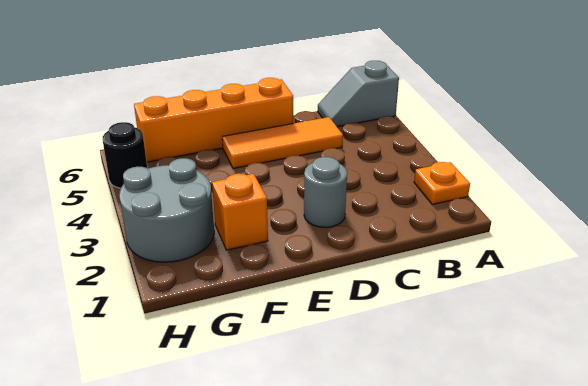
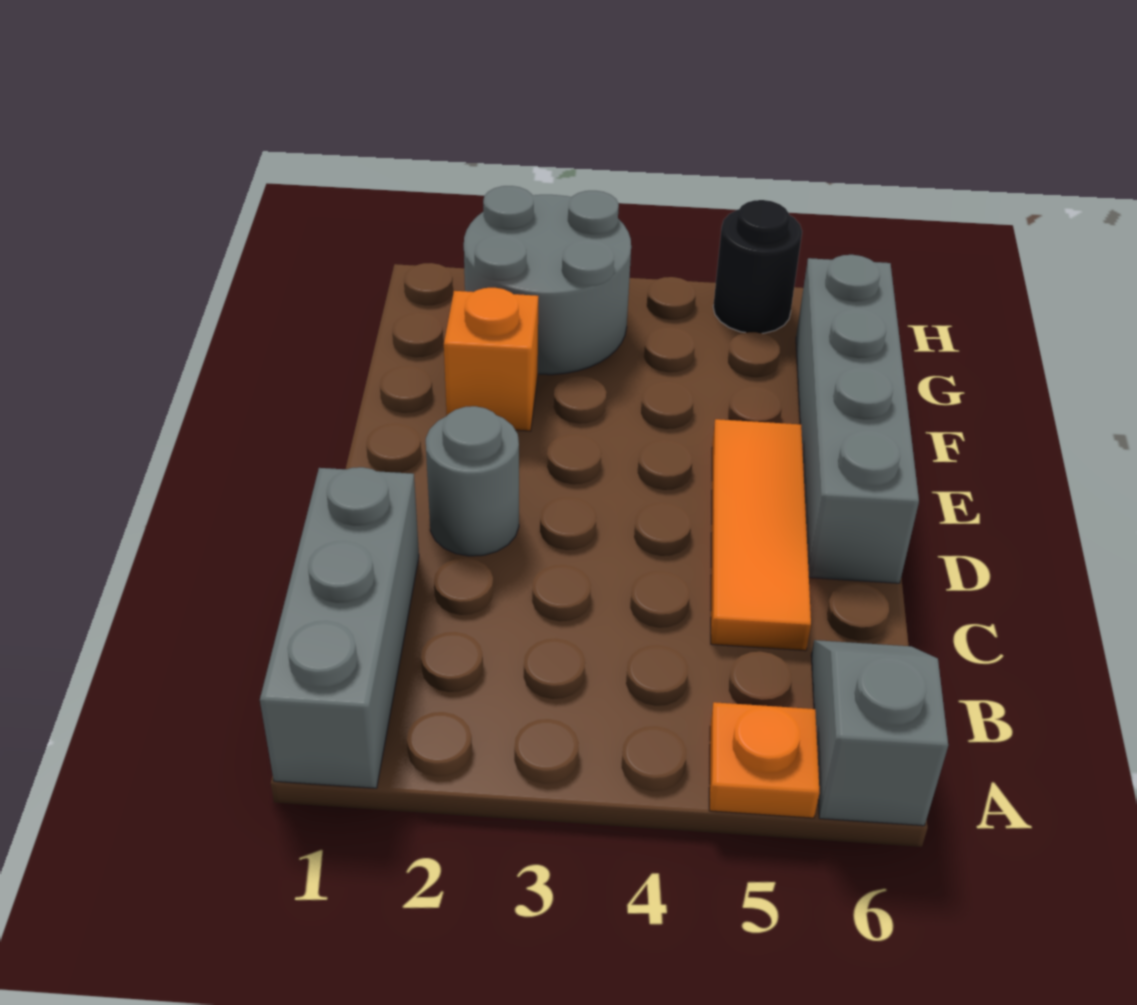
none -> grey brick A1:C1 level 1
orange plate A2 level 1 -> orange plate A5 level 1
orange brick D6:G6 level 1 -> grey brick D6:G6 level 1

